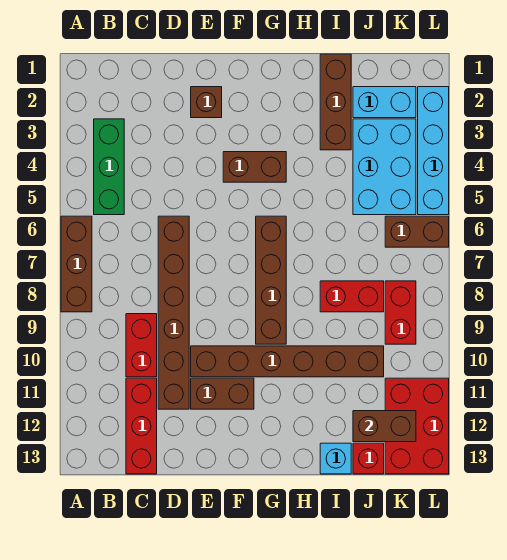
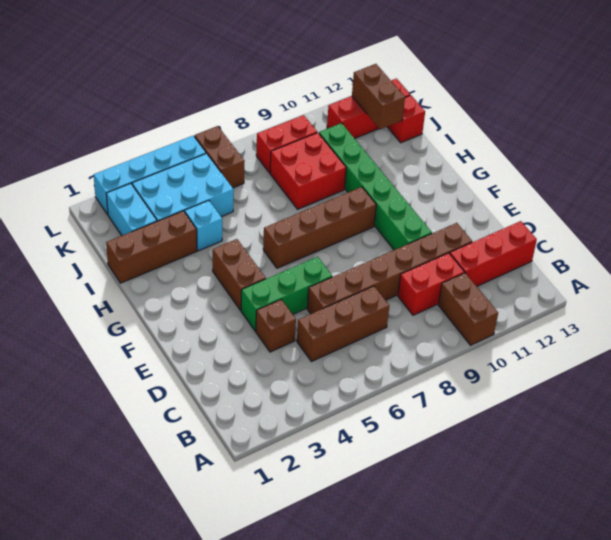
brown brick A6:A8 level 1 -> brown brick C5:C7 level 1
green brick B3:B5 level 1 -> green brick E4:E6 level 1
brown brick E2 level 1 -> brown brick D4 level 1
brown brick E10:J10 level 1 -> green brick E10:J10 level 1
brown brick E11:F11 level 1 -> brown brick A10:B10 level 1
red brick I8:J8 level 1 -> red brick I8:J9 level 1
cyan brick I13 level 1 -> cyan brick I4 level 1
red brick K11:L13 level 1 -> red brick K11:K13 level 1

